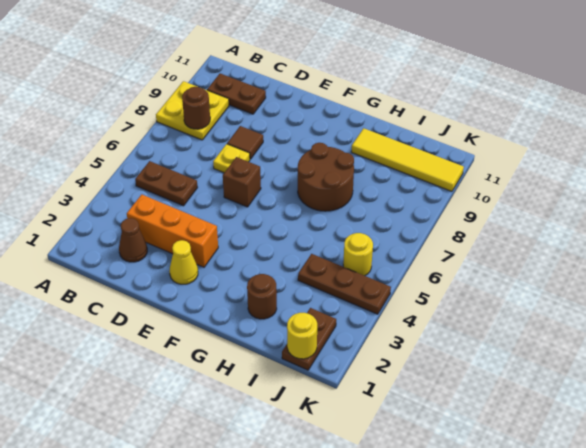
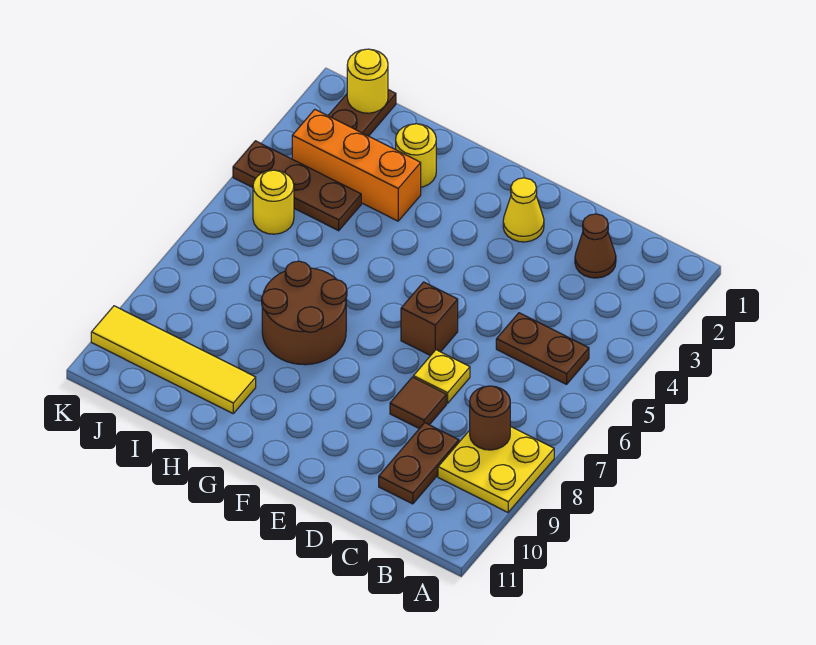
brown plate B10:C10 level 1 -> brown plate C9:C10 level 1
orange brick C3:E3 level 1 -> orange brick H3:J3 level 1
brown round brick H2 level 1 -> yellow round brick H2 level 1

